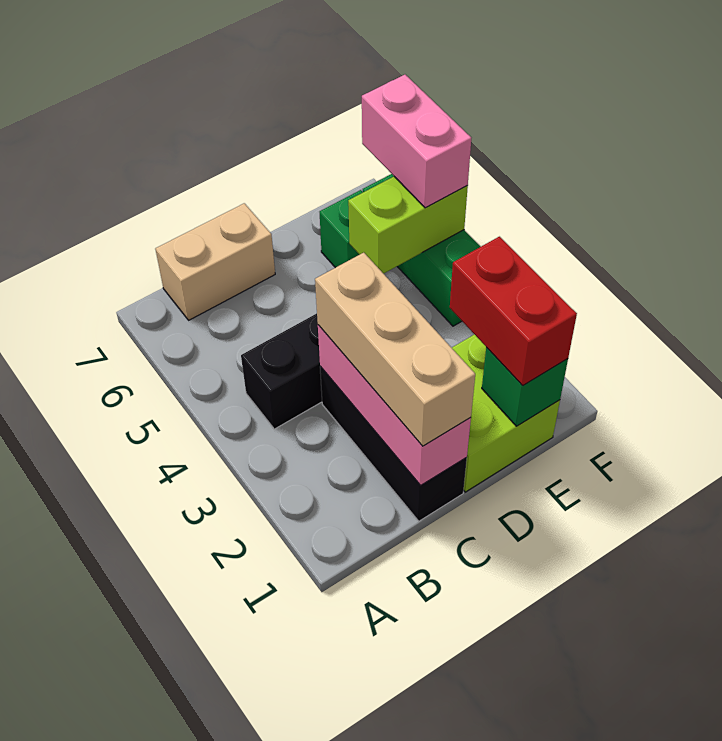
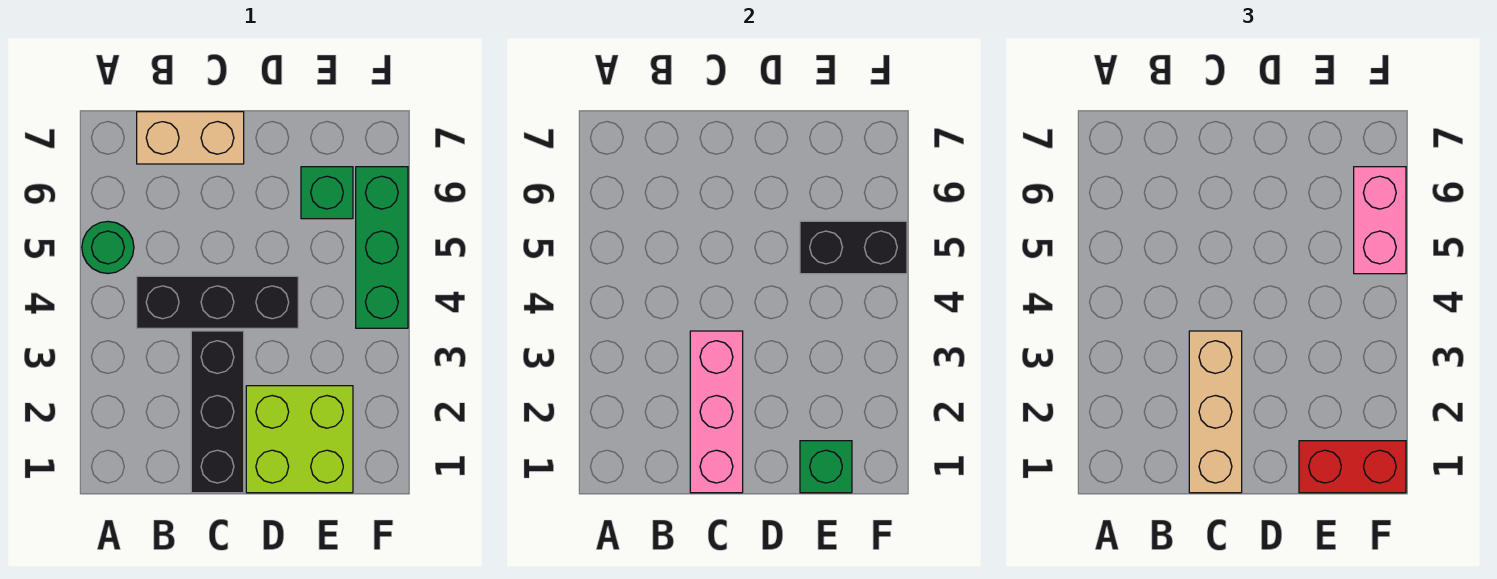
none -> green round brick A5 level 1
red brick E1:E2 level 3 -> red brick E1:F1 level 3
lime brick E5:F5 level 2 -> black brick E5:F5 level 2

